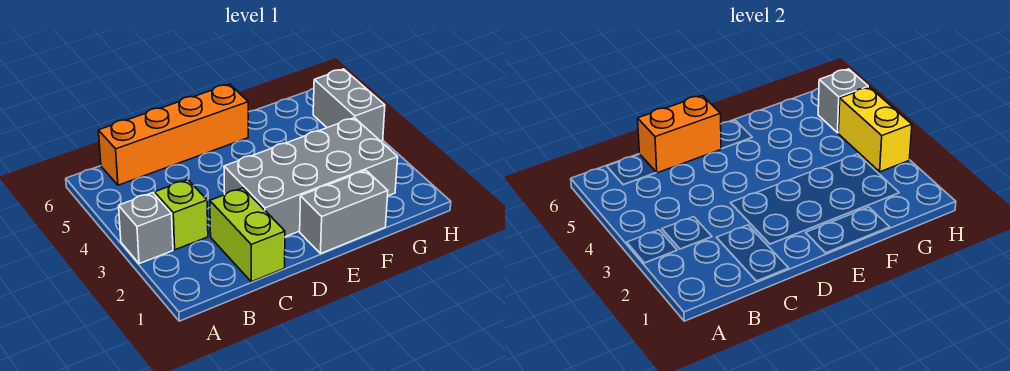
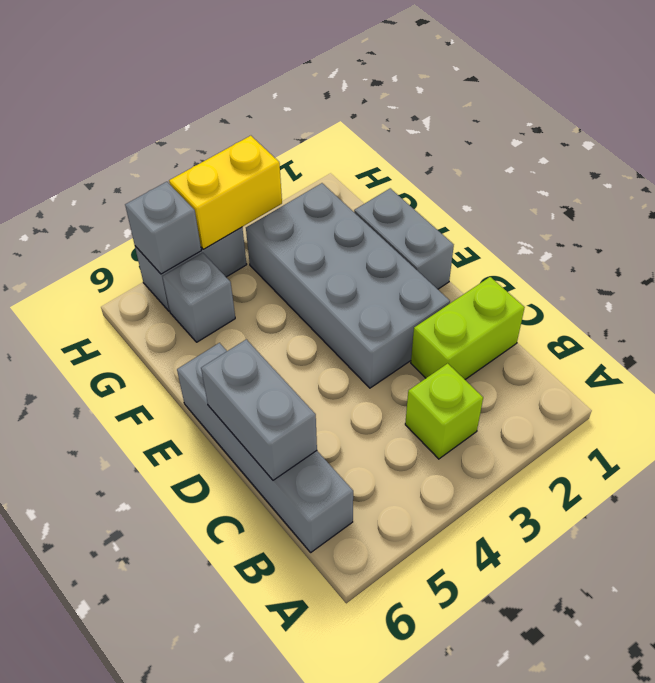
grey brick A3 level 1 -> grey brick G5 level 1
orange brick B6:E6 level 1 -> grey brick B6:E6 level 1
orange brick C6:D6 level 2 -> grey brick C6:D6 level 2

